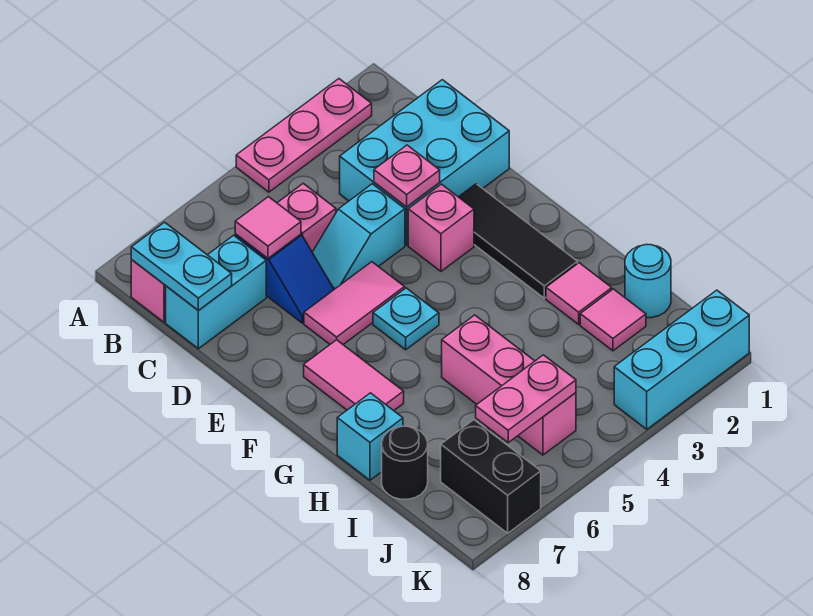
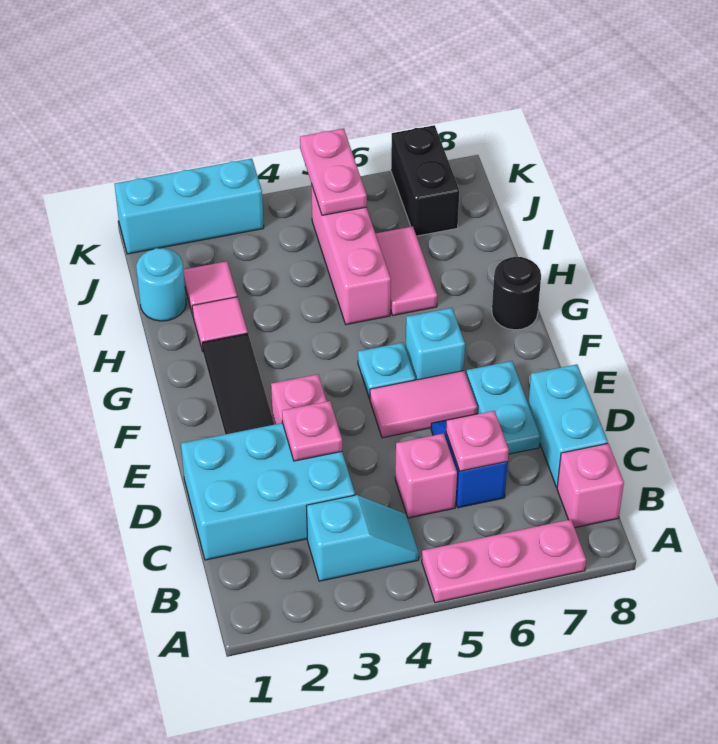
pink plate A2:A4 level 1 -> pink plate A5:A7 level 1
cyan plate B8:C8 level 2 -> cyan plate D7:E7 level 1
pink tile C6 level 2 -> pink plate C6 level 2
cyan brick C7:C8 level 1 -> cyan brick C8:D8 level 1
cyan slope D4:D5 level 1 top 4 -> cyan slope B3:B4 level 1 top 3
pink tile F7:G7 level 1 -> pink tile H6:I6 level 1
cyan brick H8 level 1 -> cyan brick F6 level 1
black round brick I8 level 1 -> black round brick G8 level 1
pink plate J5:J6 level 2 -> pink plate J5:K5 level 2

